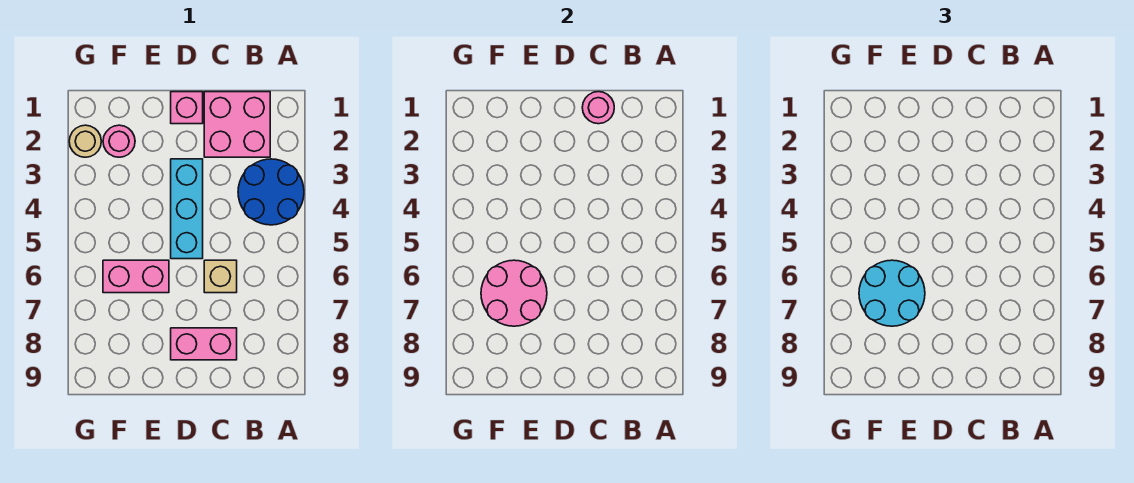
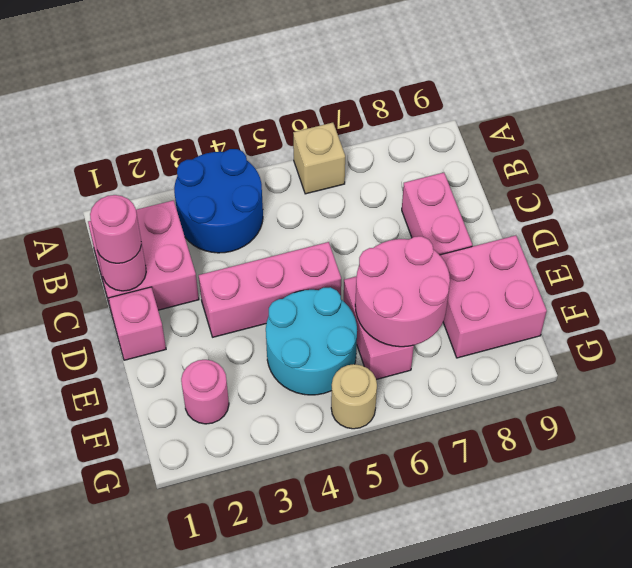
none -> pink round brick C1 level 3
tan brick C6 level 1 -> tan brick A6 level 1
cyan brick D3:D5 level 1 -> pink brick D3:D5 level 1
cyan round brick E6:F7 level 3 -> cyan round brick E4:F5 level 1
none -> pink brick E8:F9 level 1
tan round brick G2 level 1 -> tan round brick G5 level 1

